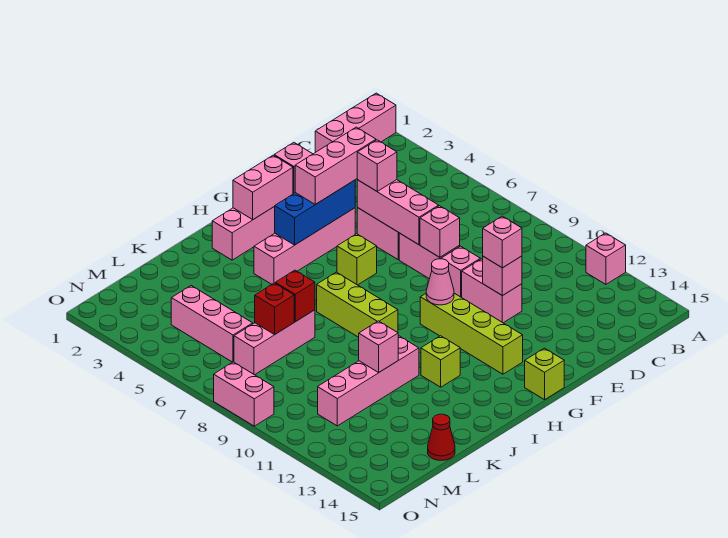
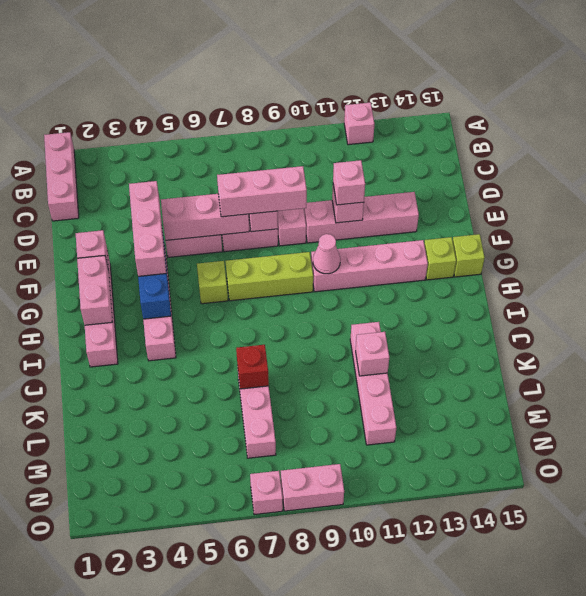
pink brick E5 level 3 -> pink brick O7 level 1
pink brick E10:E11 level 1 -> pink brick E10:E13 level 1
lime brick G10:G13 level 1 -> pink brick G10:G13 level 1
lime brick I7:I9 level 1 -> lime brick G7:G9 level 1
lime brick I12 level 1 -> lime brick G14 level 1
red brick L7 level 2 -> none
red cone L15 level 1 -> none
pink brick M4:M6 level 1 -> pink brick E7:E9 level 3

